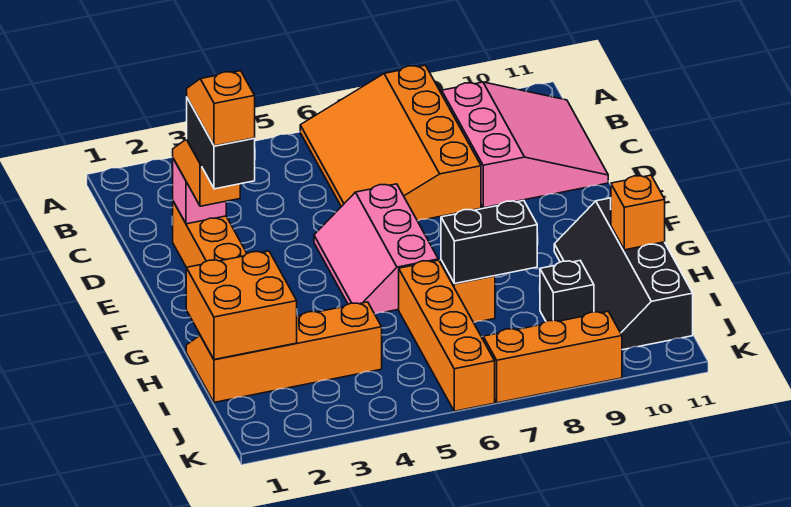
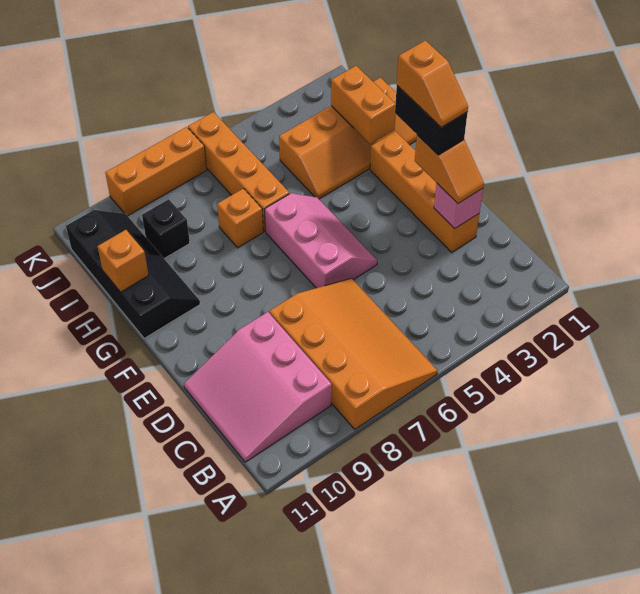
orange brick H1:I2 level 2 -> orange brick H2:I2 level 2
black brick H7:H8 level 2 -> none

